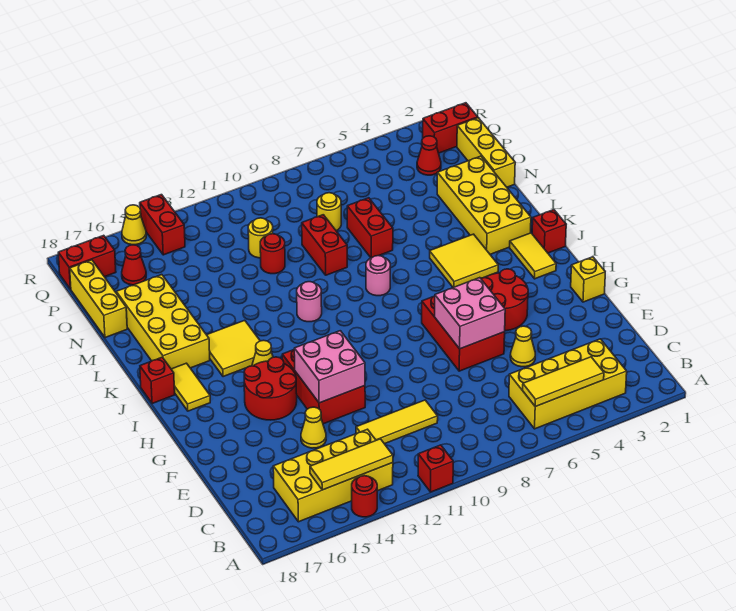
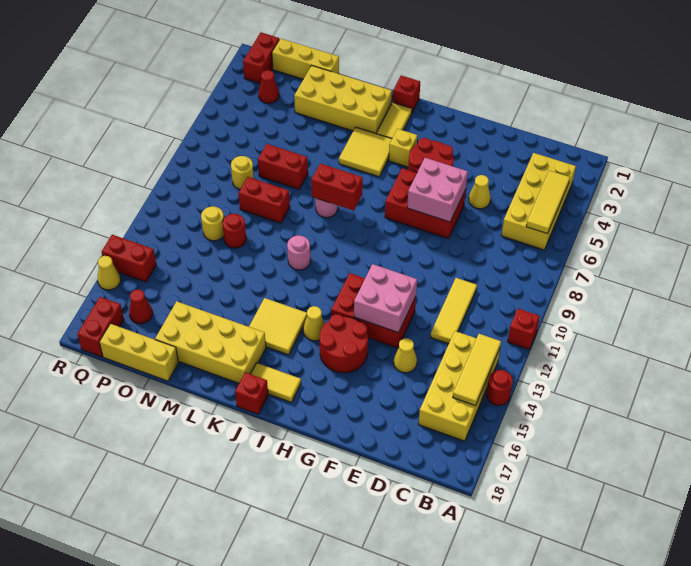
yellow brick G1 level 1 -> yellow brick I4 level 1
yellow tile I2:J2 level 1 -> yellow tile J2:J3 level 1
none -> red brick J8:K8 level 2

